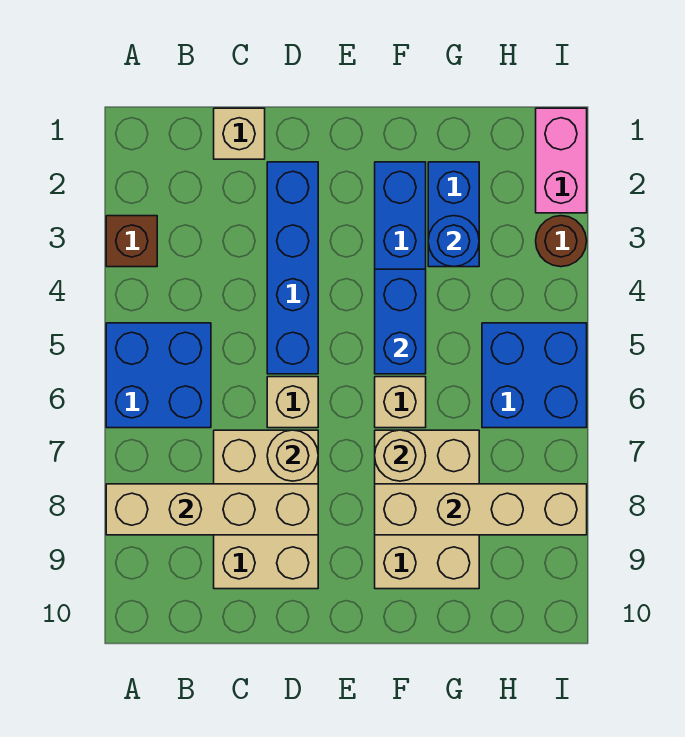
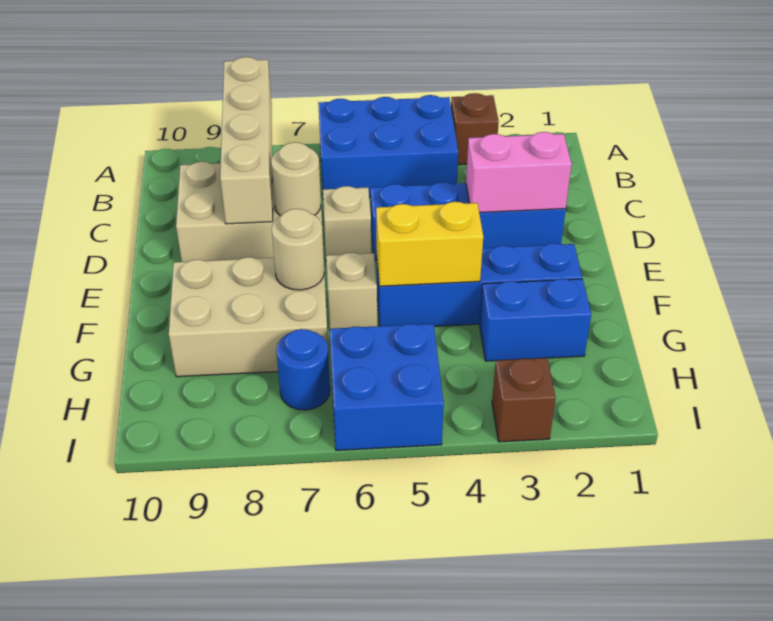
blue brick A5:B6 level 1 -> blue brick A4:B6 level 1
tan brick C1 level 1 -> none
blue brick F4:F5 level 2 -> yellow brick F4:F5 level 2
tan brick F8:I8 level 2 -> none
blue round brick G3 level 2 -> blue round brick H7 level 1
pink brick I1:I2 level 1 -> pink brick D2:D3 level 2
brown round brick I3 level 1 -> brown brick I3 level 1

